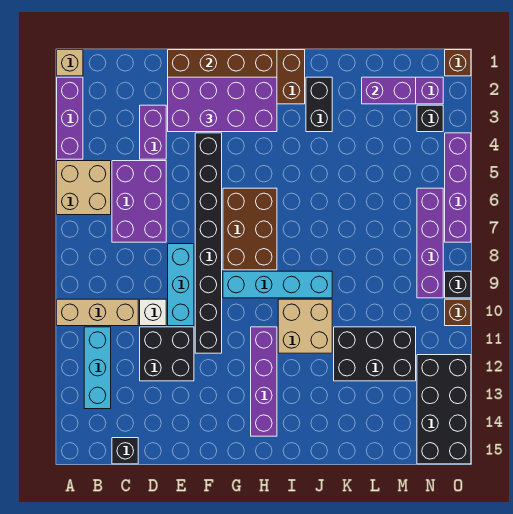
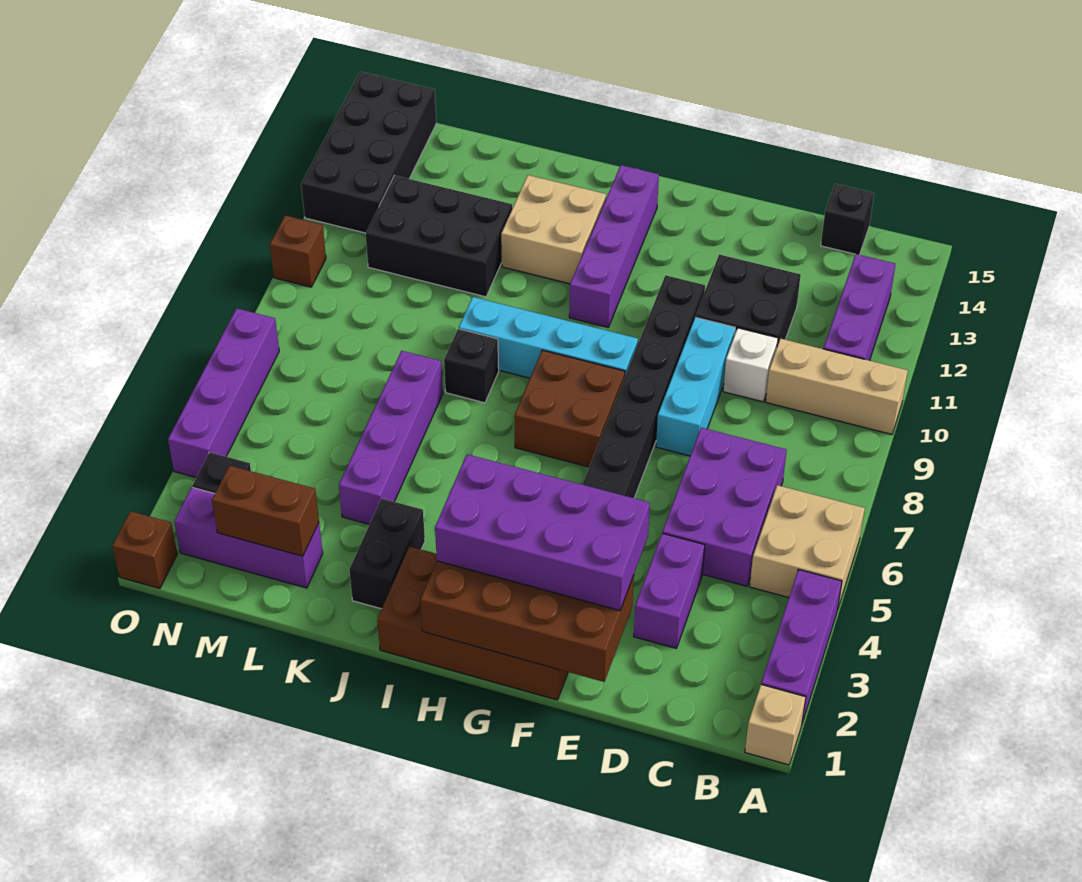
cyan brick B11:B13 level 1 -> purple brick B11:B13 level 1
brown brick G6:H8 level 1 -> brown brick G7:H8 level 1
tan brick I10:J11 level 1 -> tan brick I12:J13 level 1
purple brick L2:M2 level 2 -> brown brick L2:M2 level 2
purple brick N6:N9 level 1 -> purple brick K4:K7 level 1
black brick O9 level 1 -> black brick J8 level 1

